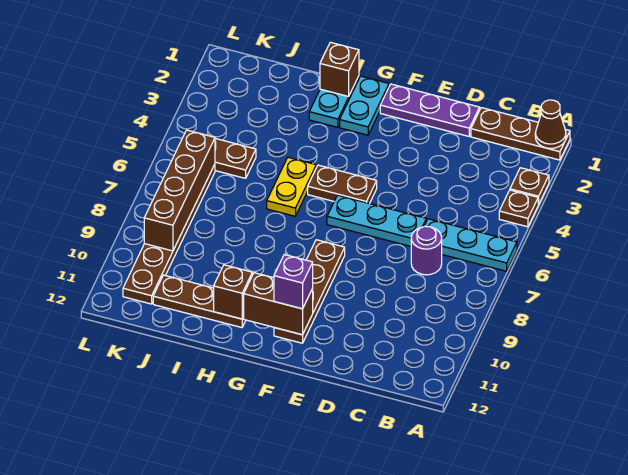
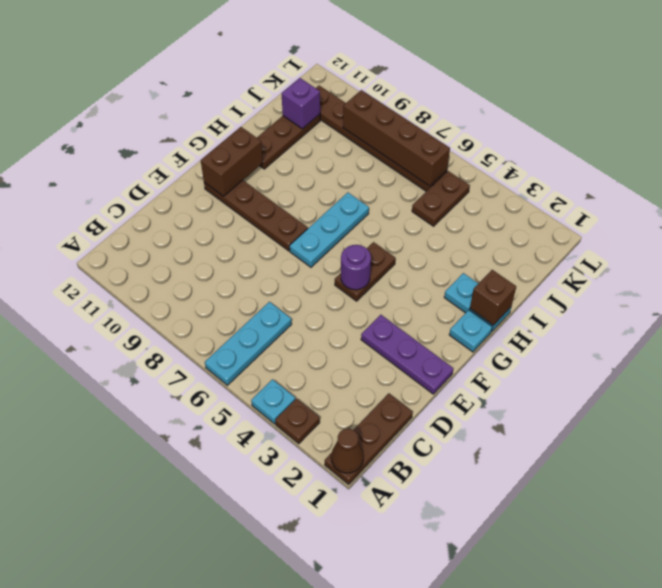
brown plate A4 level 1 -> cyan plate A4 level 1
purple round brick C7 level 1 -> purple round brick F5 level 2
purple plate D1:F1 level 1 -> purple plate E1:E3 level 1
cyan plate D6:F6 level 1 -> cyan plate F7:H7 level 1
purple brick F11 level 3 -> purple brick J11 level 2
cyan plate G1:G2 level 1 -> cyan plate G1 level 1
yellow plate H5:H6 level 1 -> none
brown brick H11 level 2 -> none

